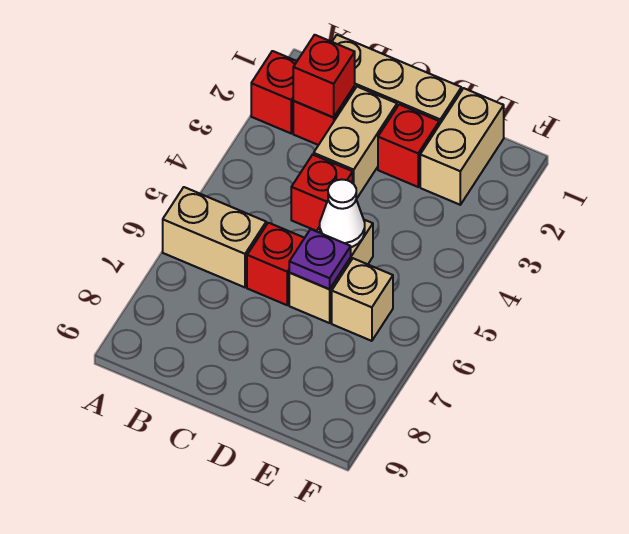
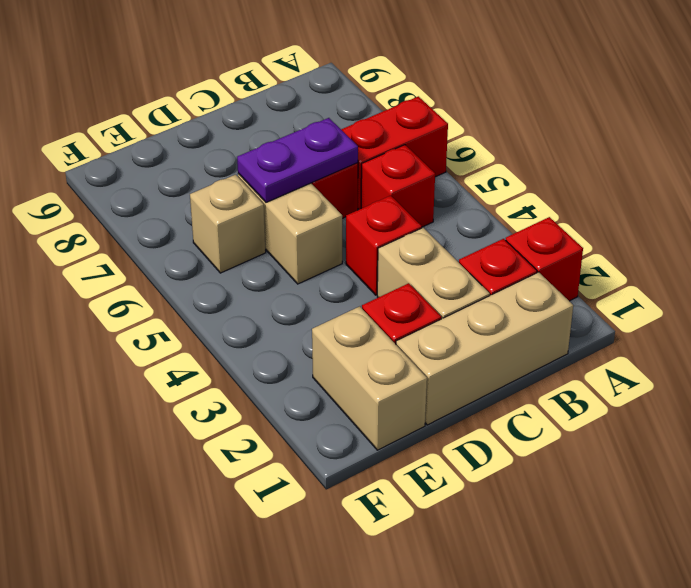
tan brick A6:B6 level 1 -> red brick A6:B6 level 1
red brick B2 level 2 -> red brick B5 level 1
white cone D5 level 2 -> none
purple plate D6 level 2 -> purple plate C6:D6 level 2

